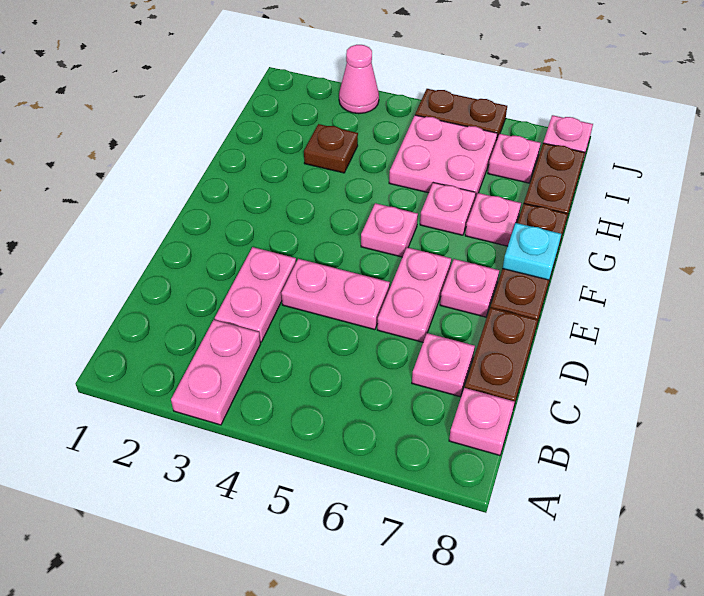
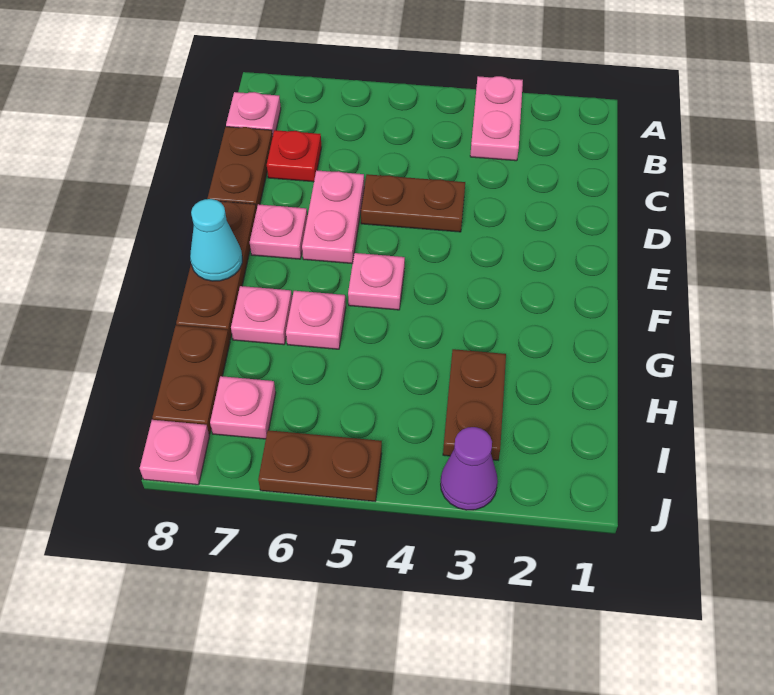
pink plate C3:D3 level 1 -> none
pink plate C7 level 1 -> red plate C7 level 1
pink plate D4:D5 level 1 -> brown plate D4:D5 level 1
cyan plate F8 level 2 -> cyan cone F8 level 2
brown plate H3 level 1 -> brown plate H3:I3 level 1
pink plate H5:I6 level 1 -> none
pink cone J3 level 1 -> purple cone J3 level 1

